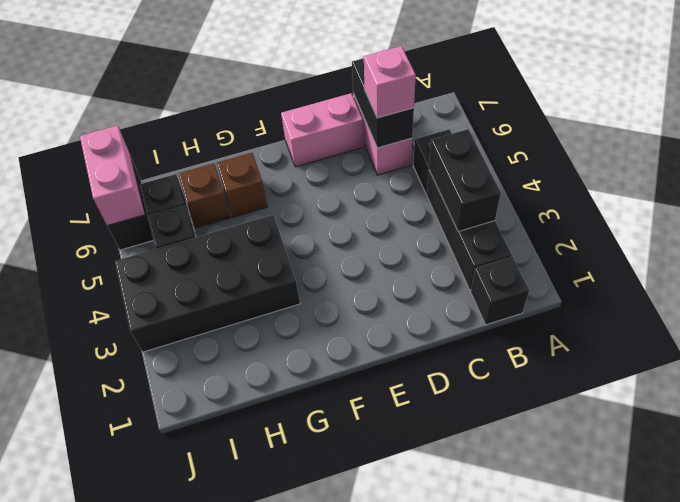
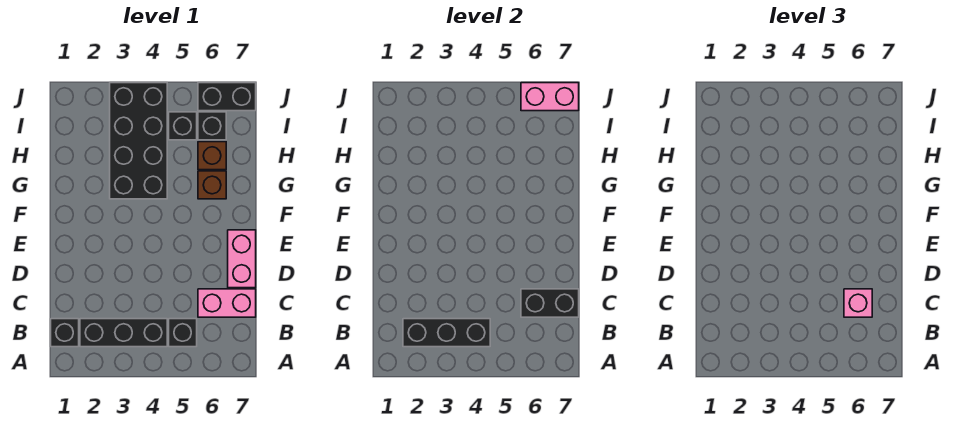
black brick B3:B4 level 2 -> black brick B2:B4 level 2

